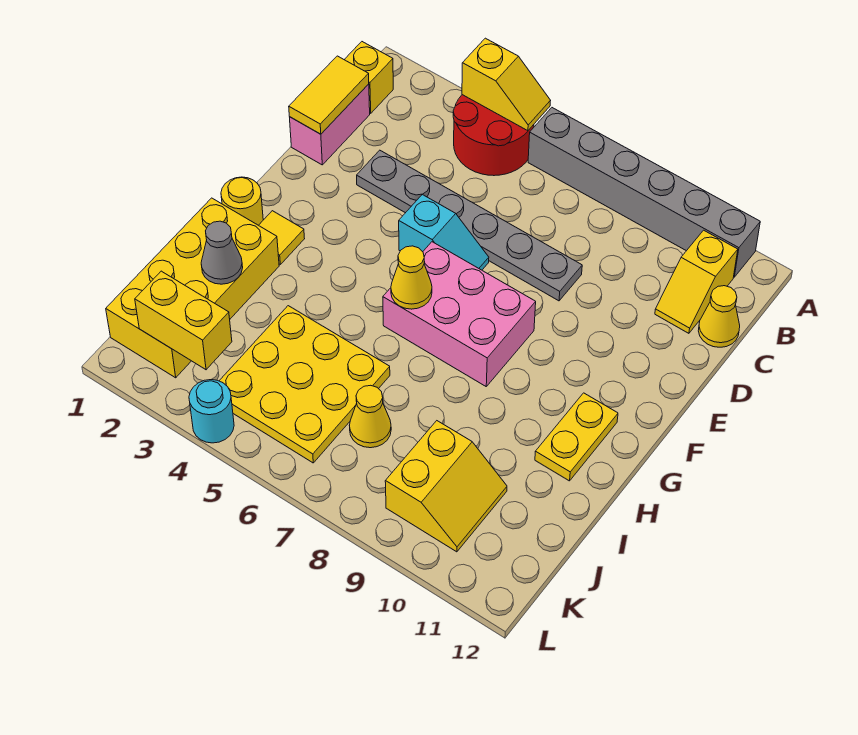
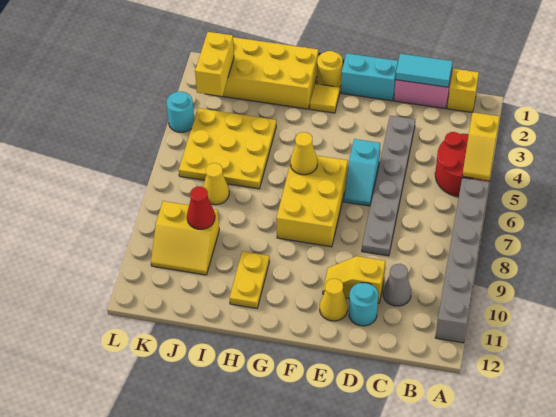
yellow slope B11:C11 level 1 top B -> yellow slope D10:E10 level 1 top D
yellow tile C1:D1 level 2 -> cyan tile C1:D1 level 2
yellow cone C12 level 1 -> yellow cone E11 level 1
none -> cyan round brick D11 level 1
none -> cyan brick E1:F1 level 1
pink brick F6:G8 level 1 -> yellow brick F6:G8 level 1
yellow plate G11:H11 level 1 -> yellow plate H10:H11 level 1
grey cone I2 level 2 -> grey cone C10 level 1
none -> red cone J9 level 2

